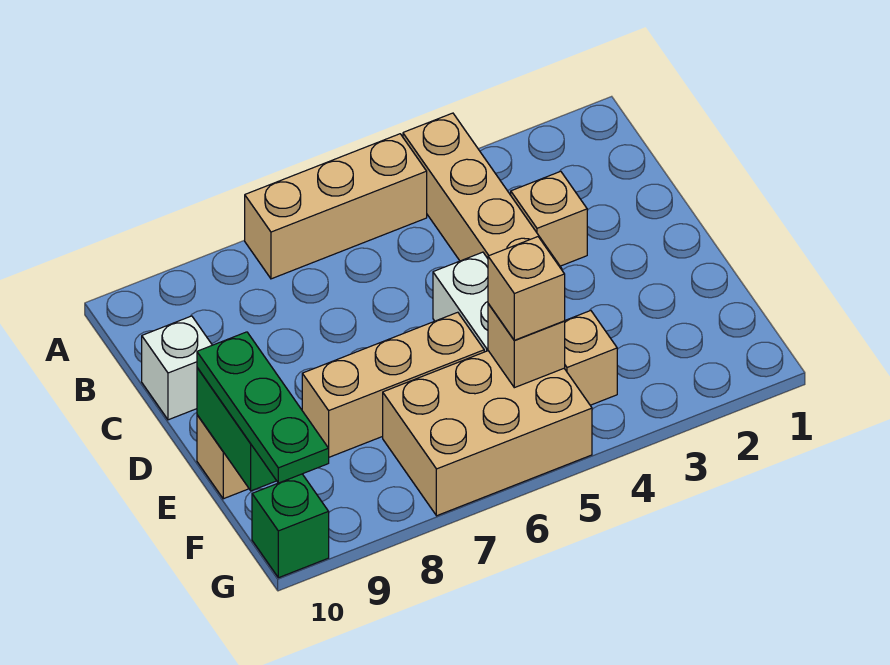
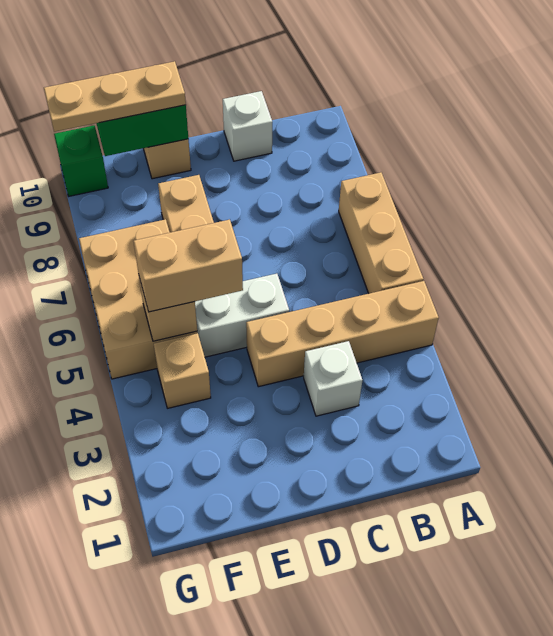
tan brick C3 level 1 -> white brick C3 level 1
green plate E10:G10 level 3 -> tan plate E10:G10 level 3
tan brick F5 level 3 -> tan brick E5:F5 level 3

